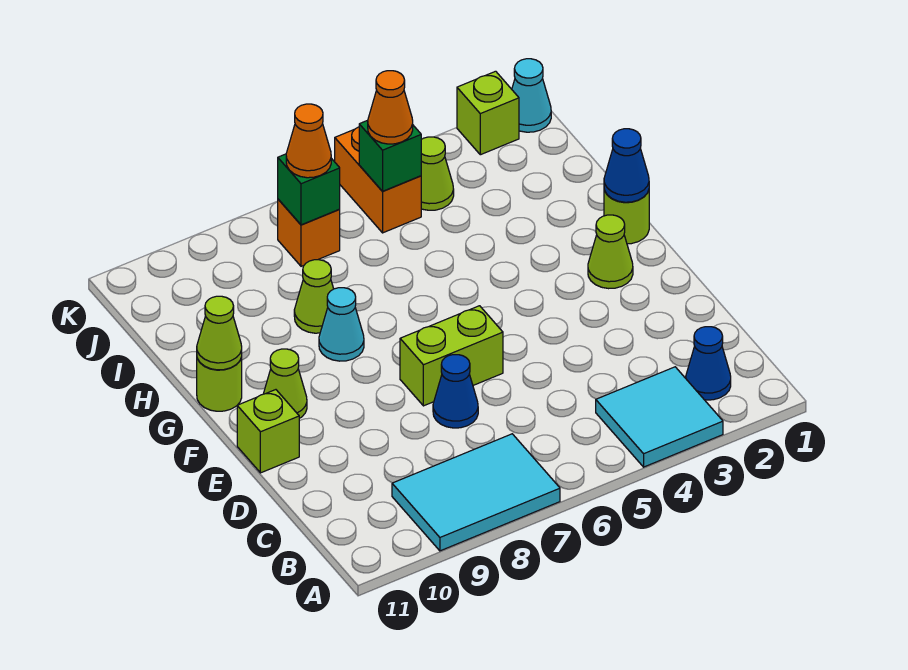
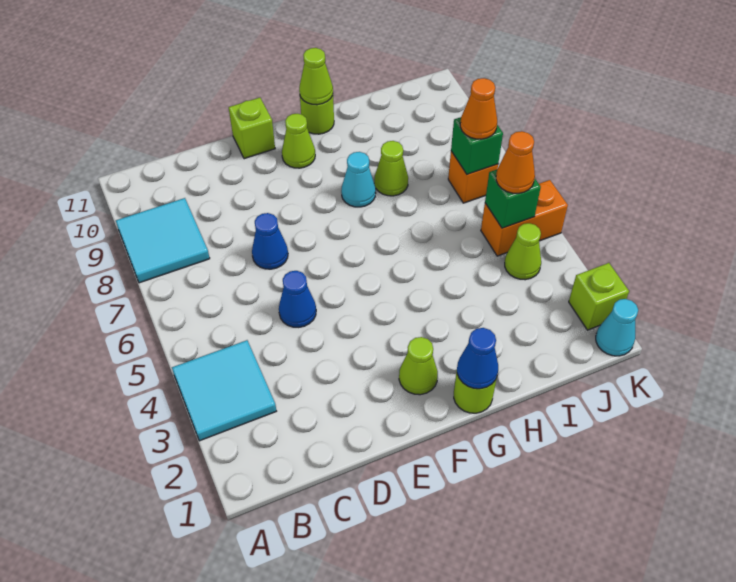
cyan tile A7:B9 level 1 -> cyan tile A8:B9 level 1
blue cone B2 level 1 -> blue cone D5 level 1
lime brick E6:E7 level 1 -> none

